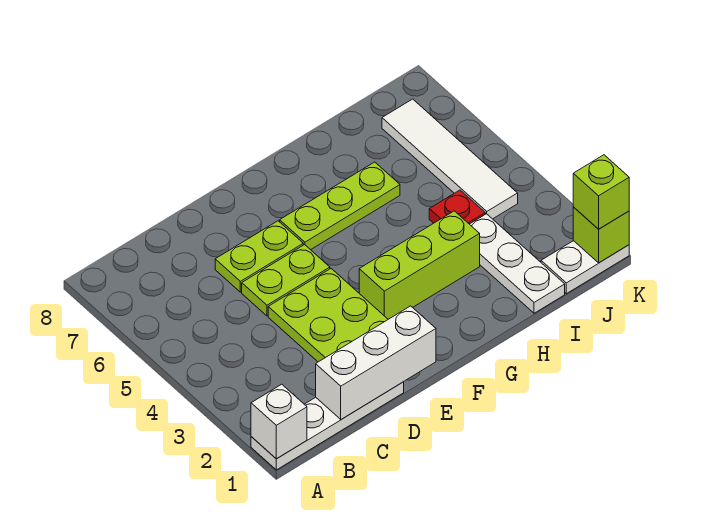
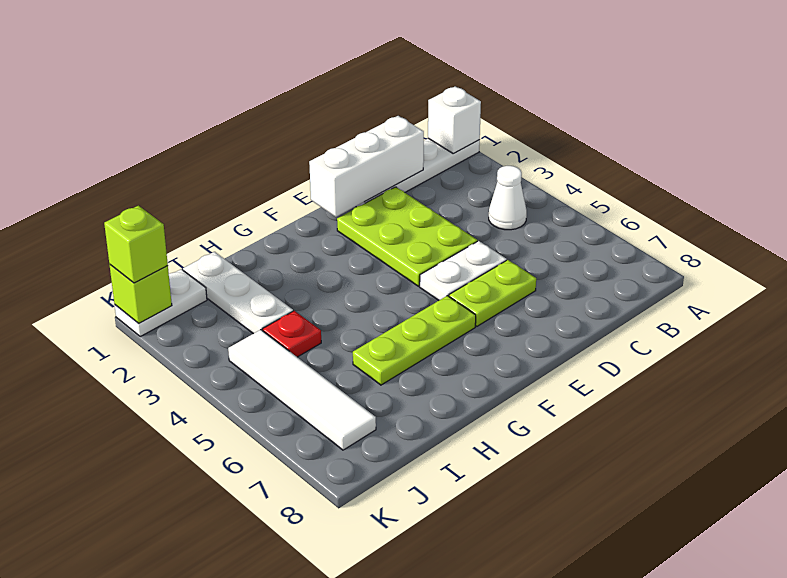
none -> white cone B4 level 1
lime plate D5:E5 level 1 -> white plate D5:E5 level 1
lime brick F3:H3 level 1 -> none

